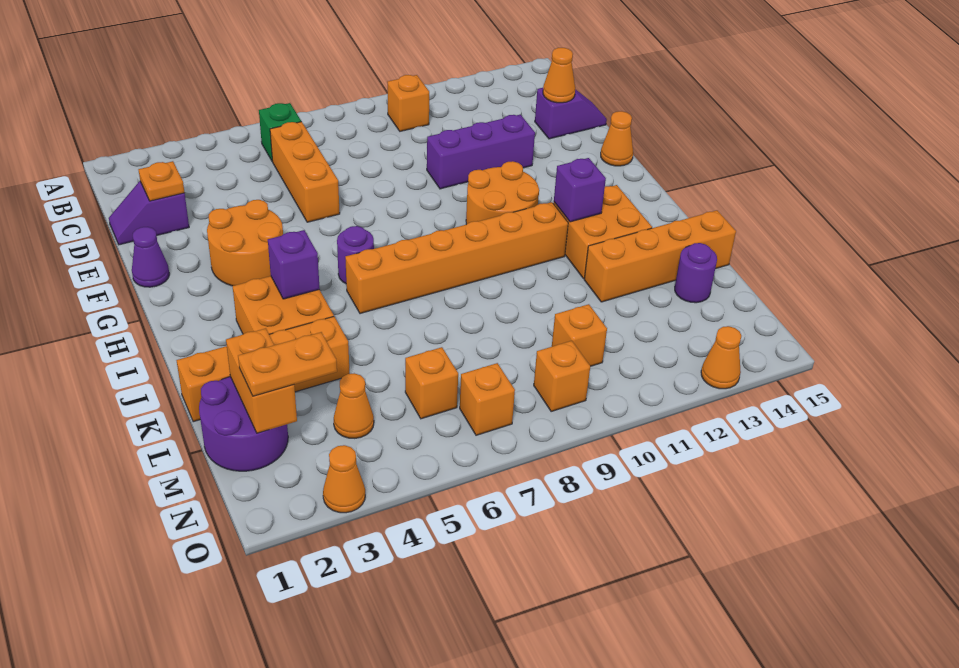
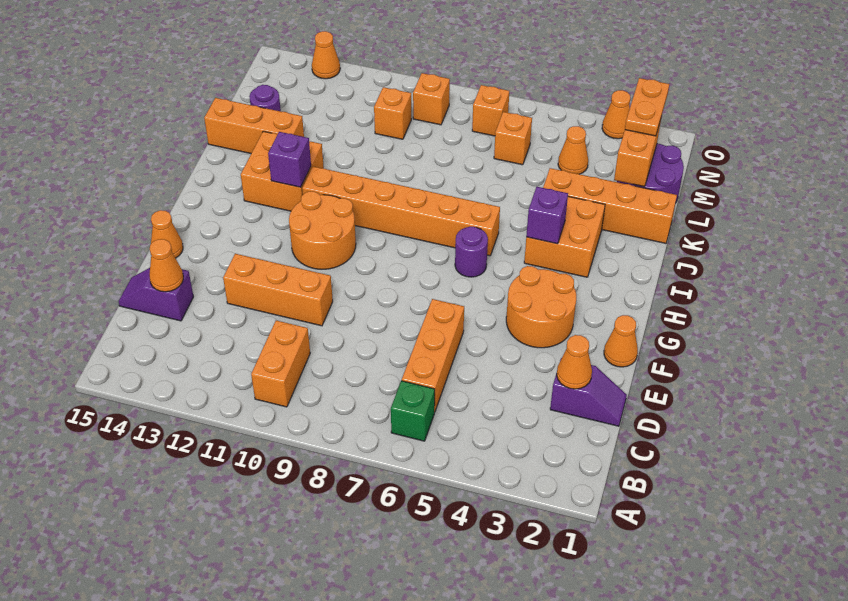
orange brick B10 level 1 -> orange brick B10:C10 level 1
orange plate D2 level 2 -> orange cone D2 level 2
purple brick E10:E12 level 1 -> orange brick E10:E12 level 1
purple cone F1 level 1 -> orange cone F1 level 1
orange brick K12:K15 level 1 -> orange brick K13:K15 level 1
orange plate M2:M3 level 3 -> orange plate M2:N2 level 3

